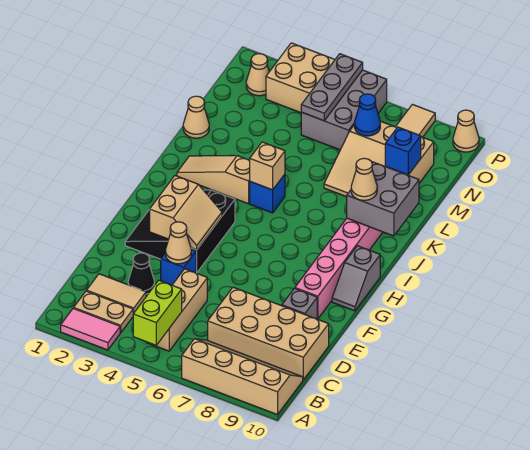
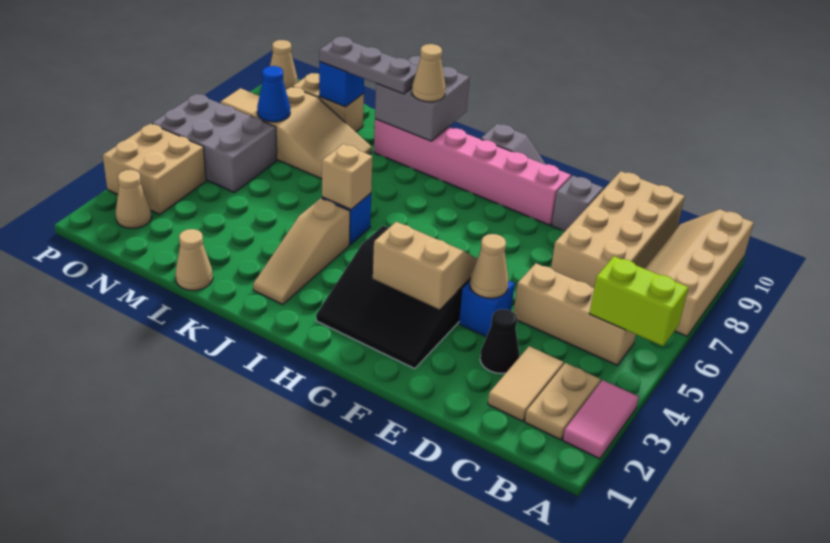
grey plate N5:P5 level 2 -> grey plate K9:M9 level 3

